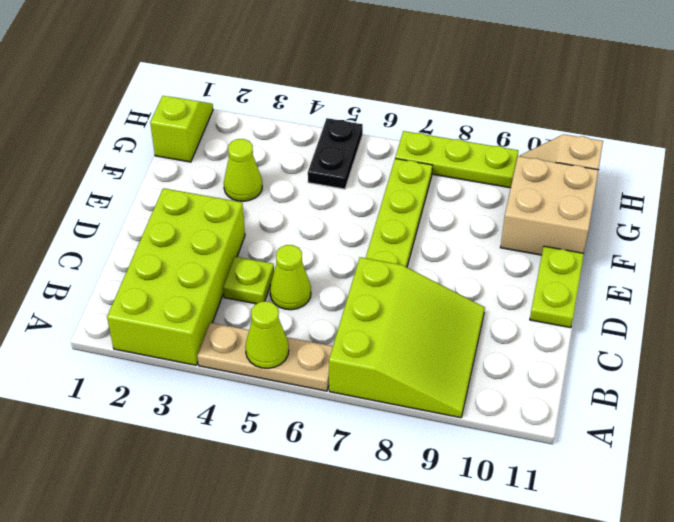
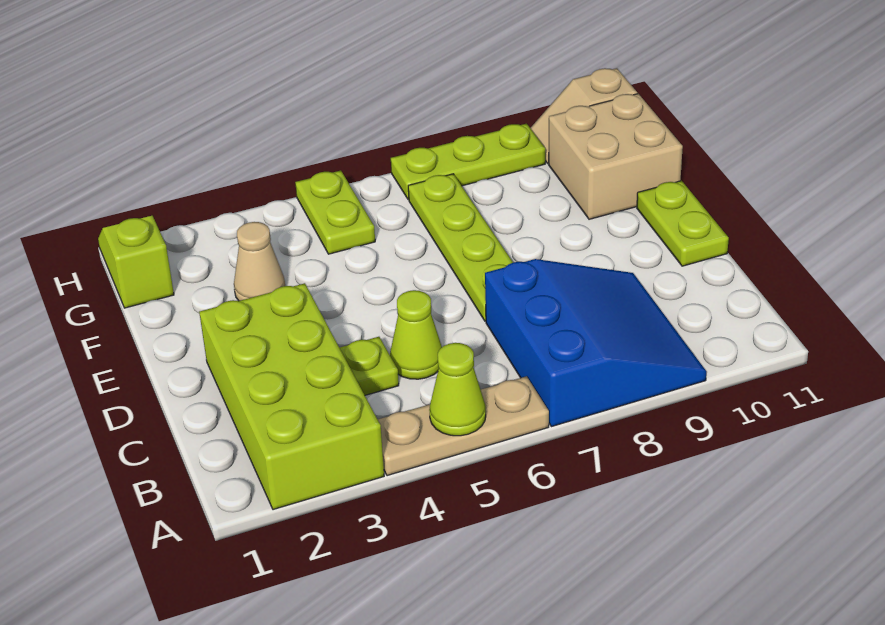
lime slope A7:C9 level 1 top 7 -> blue slope A7:C9 level 1 top 7
lime cone F3 level 1 -> tan cone F3 level 1
black plate G5:H5 level 1 -> lime plate G5:H5 level 1

